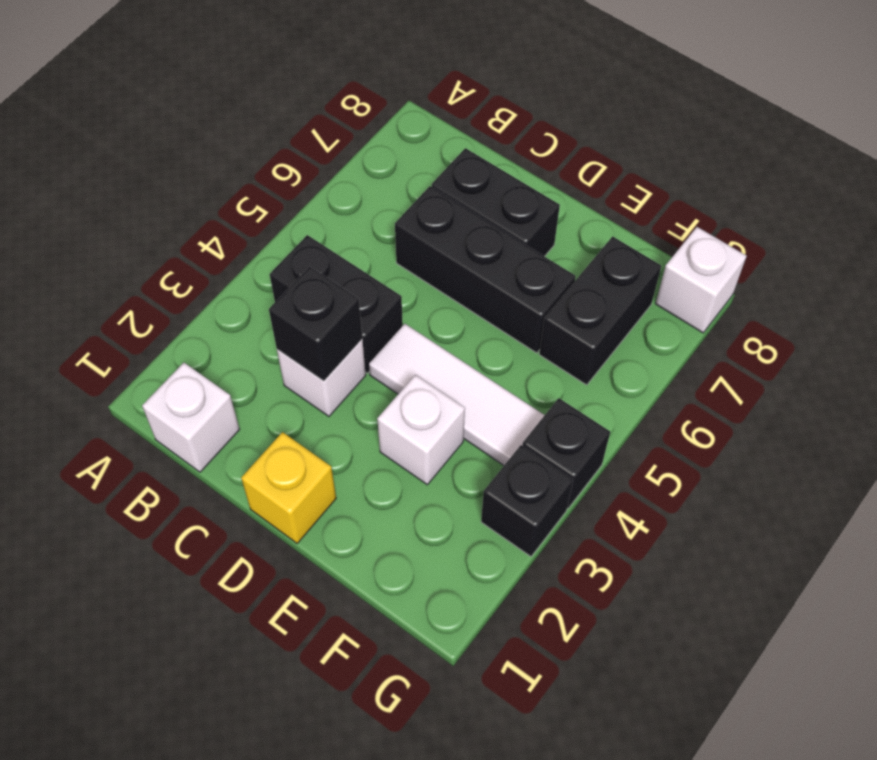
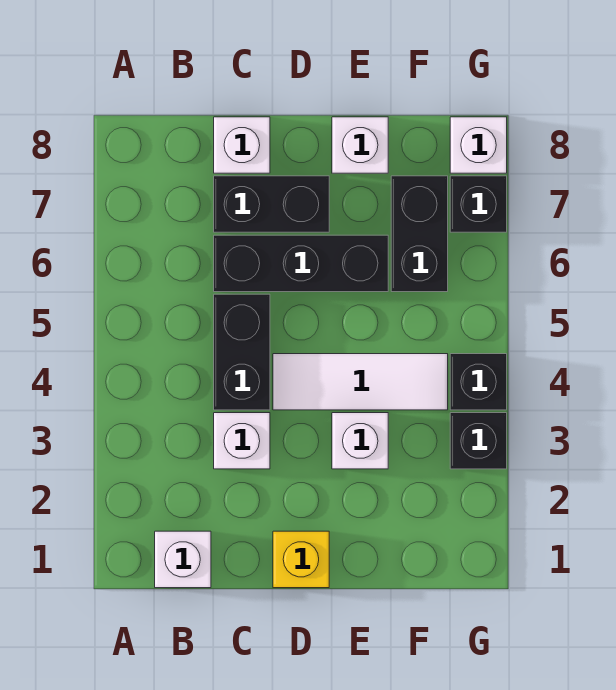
black brick B4:C4 level 1 -> black brick C4:C5 level 1
black brick C3 level 2 -> black brick G7 level 1
none -> white brick C8 level 1
none -> white brick E8 level 1

